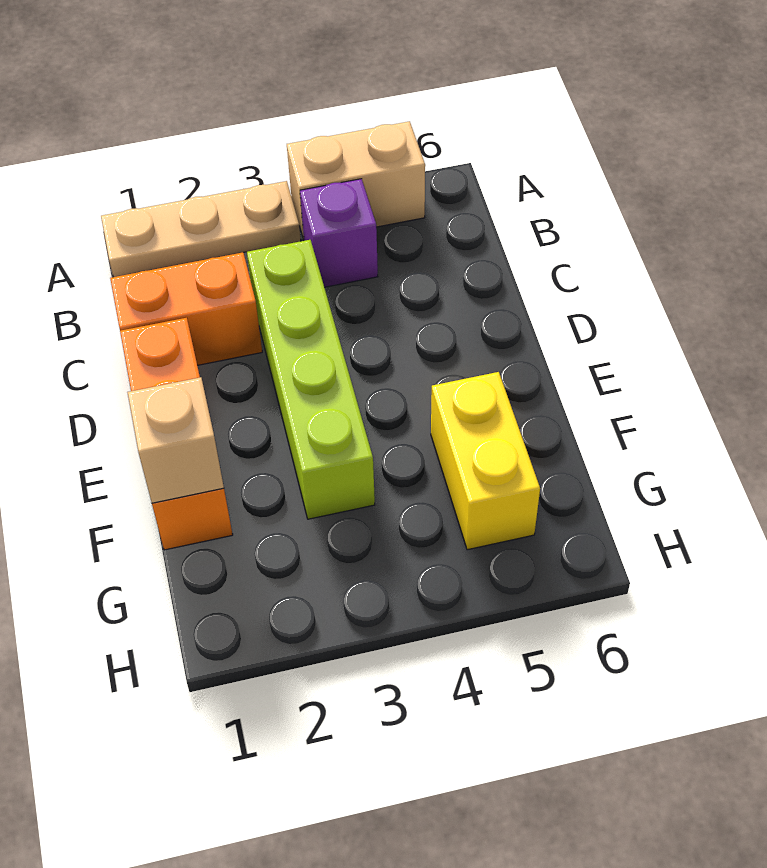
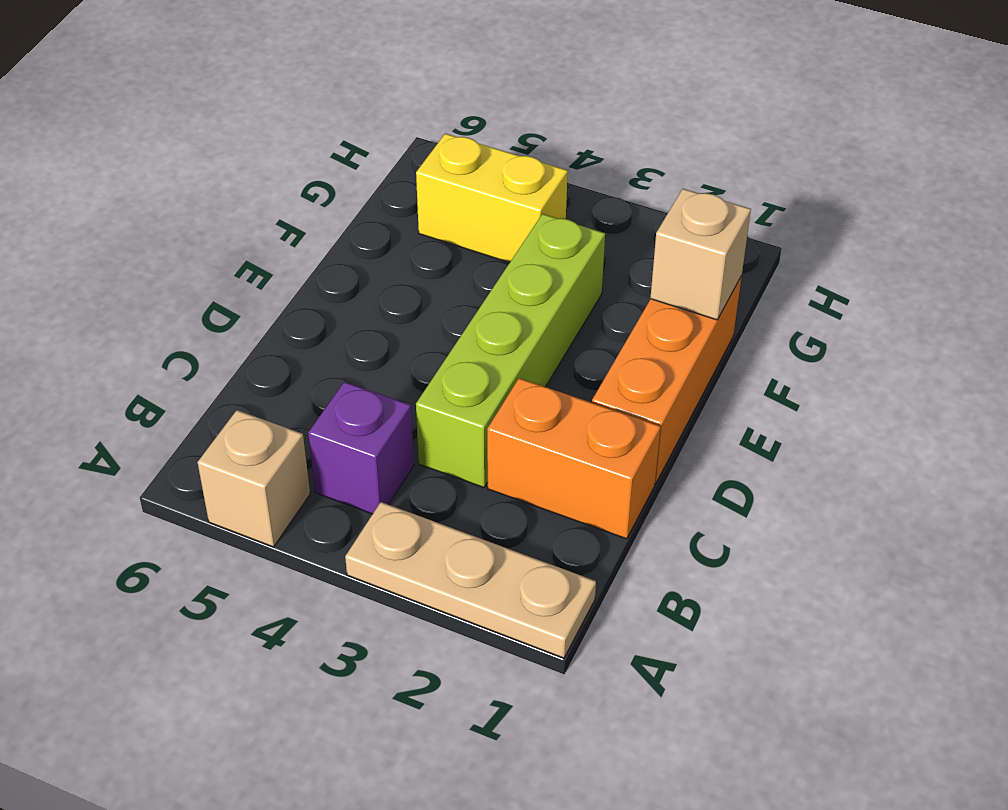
tan brick A4:A5 level 1 -> tan brick A5 level 1
yellow brick F5:G5 level 1 -> yellow brick G4:G5 level 1

